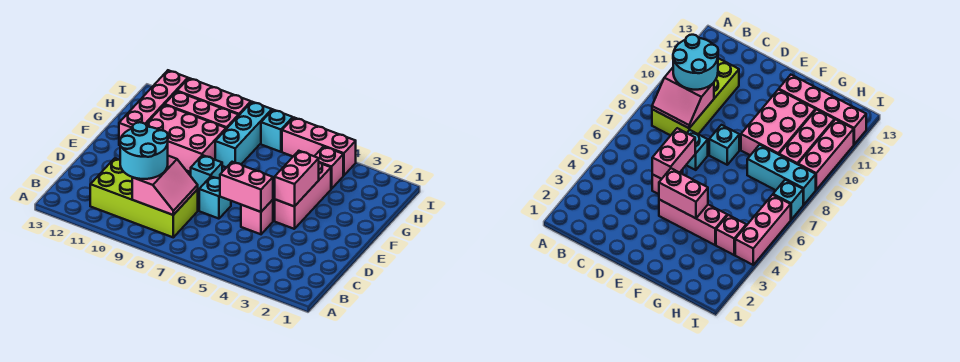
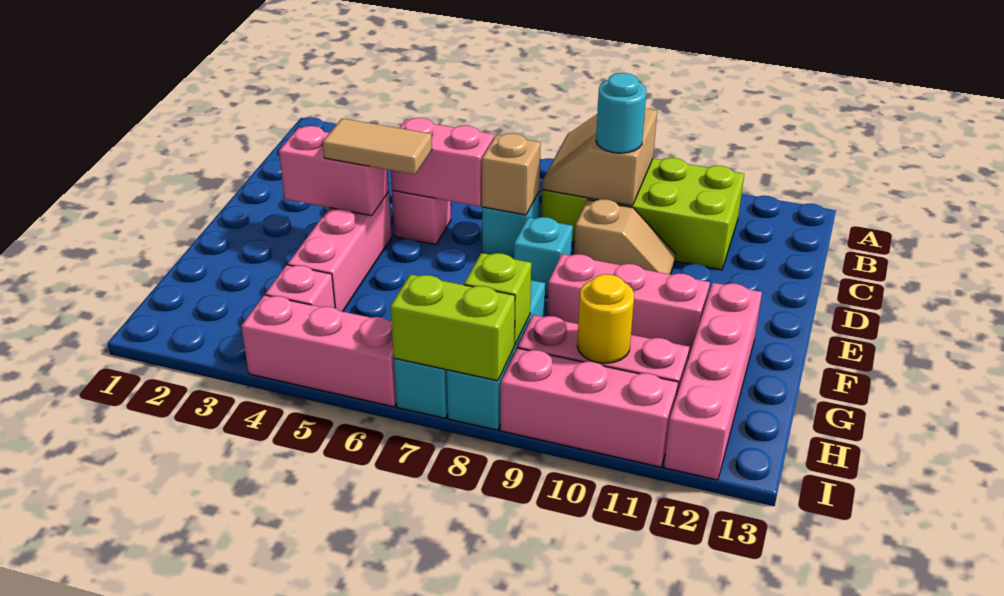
pink slope B8:C9 level 2 top 9 -> tan slope B8:C9 level 2 top 9
cyan round brick B9:C10 level 3 -> cyan round brick C9 level 3
none -> tan brick D7 level 2
none -> tan slope D9:D10 level 1 top 9
pink brick E4:F4 level 2 -> pink brick E3:E4 level 2
none -> tan tile E4:E5 level 3
pink brick F9:G11 level 1 -> pink brick F9:F11 level 1
none -> lime brick H8 level 2
none -> yellow round brick H10 level 2
none -> lime brick I7:I8 level 2

